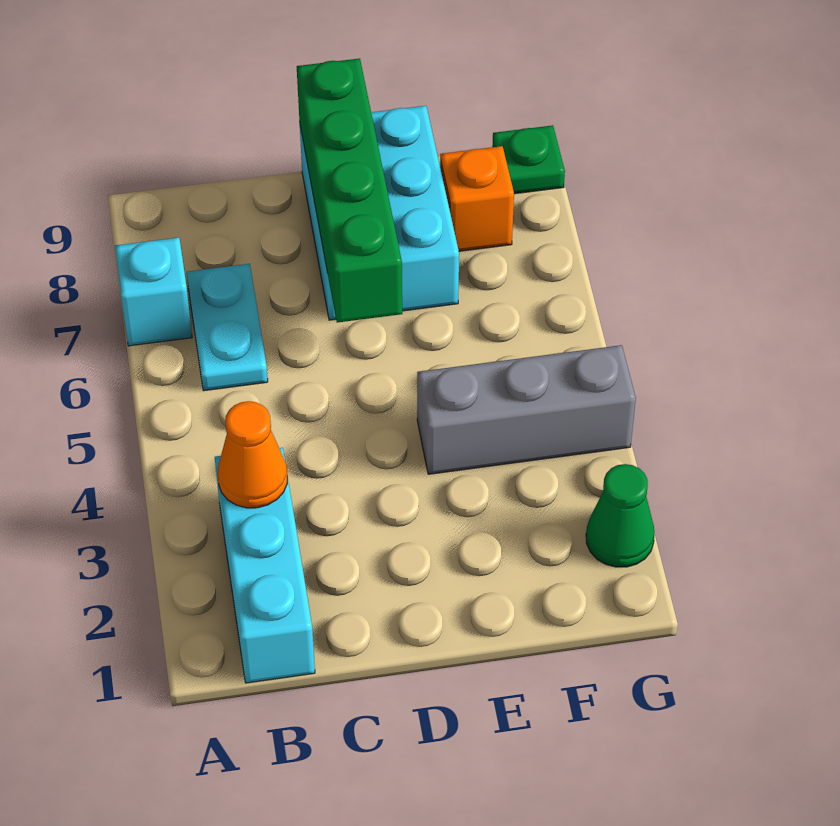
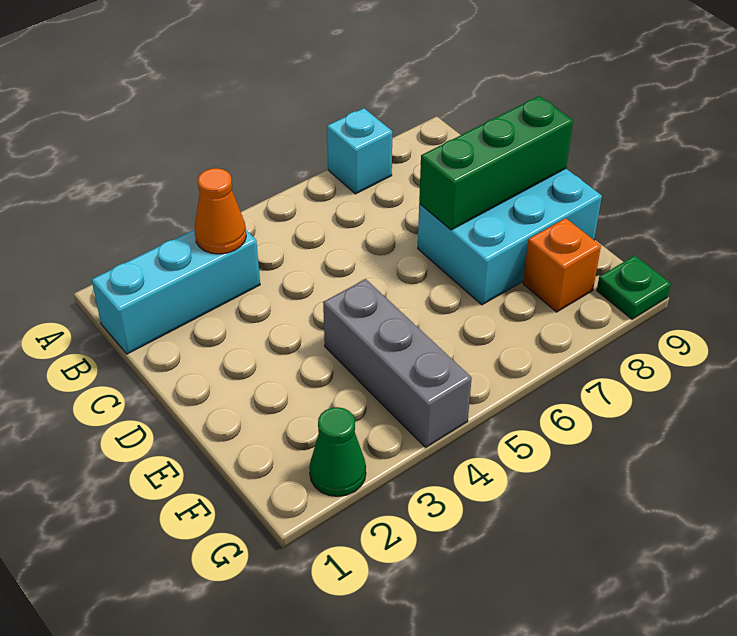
cyan plate B6:B7 level 1 -> none
green brick D6:D9 level 2 -> green brick D7:D9 level 2

